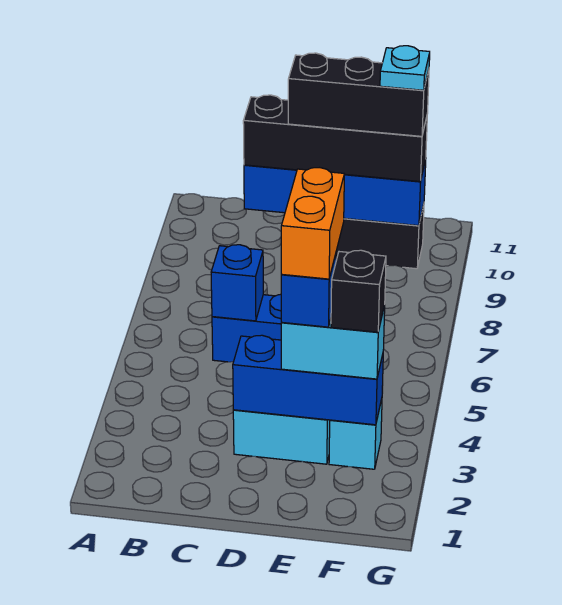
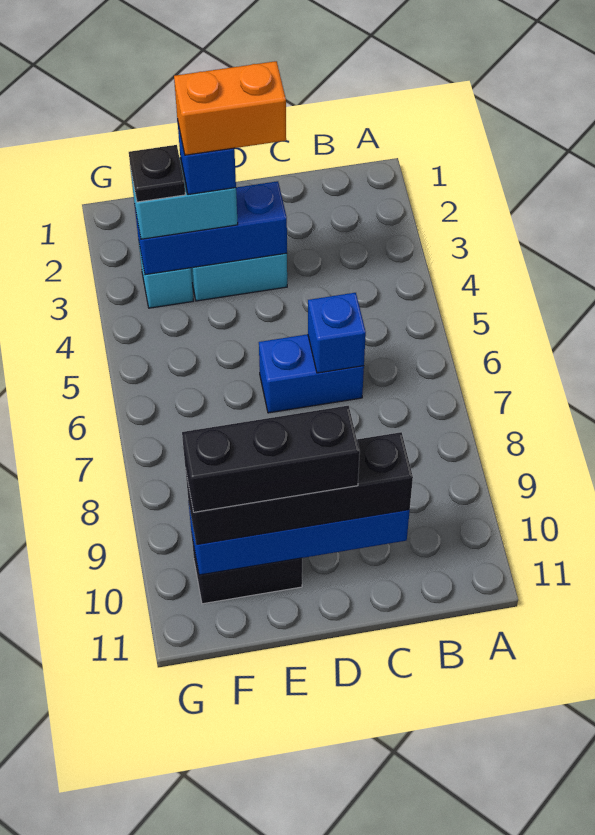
orange brick E3:E4 level 5 -> orange brick D3:E3 level 5
black brick F3 level 4 -> black plate F3 level 4
cyan plate F10 level 5 -> none

